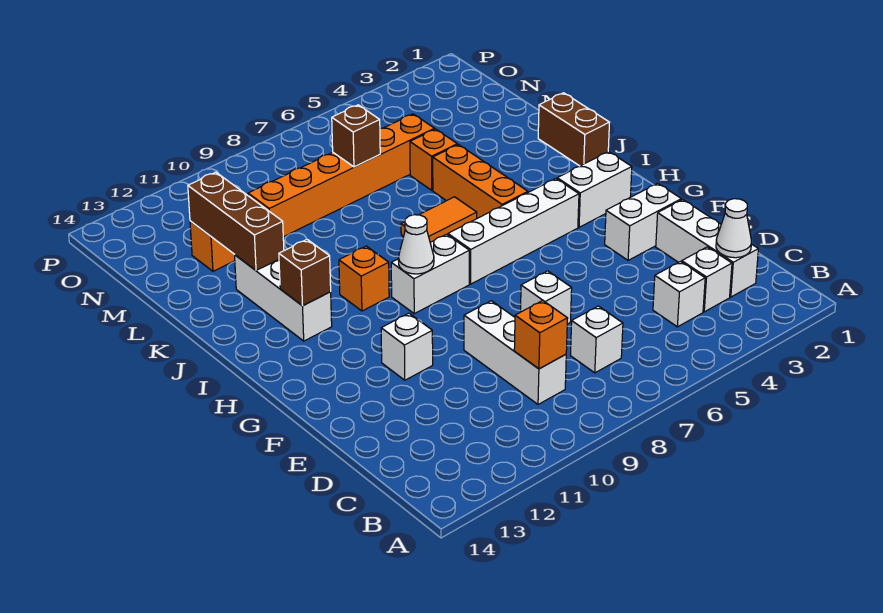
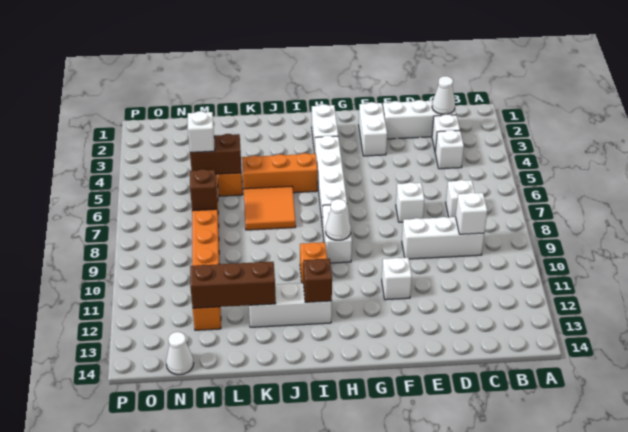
orange brick C9 level 2 -> white brick C9 level 2
brown brick J1:K1 level 1 -> brown brick L5:M5 level 2
orange tile J6:J7 level 1 -> orange tile J6:K7 level 1
none -> white brick M5 level 3
none -> white cone N14 level 1

